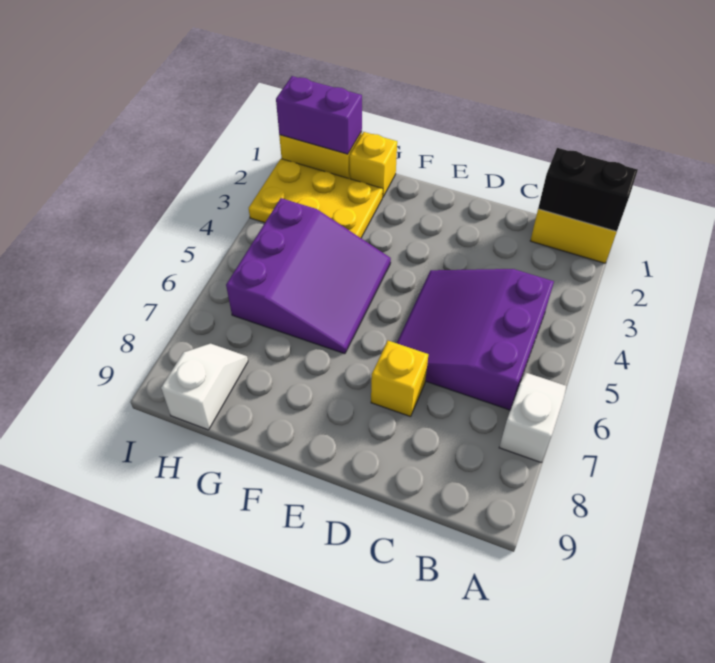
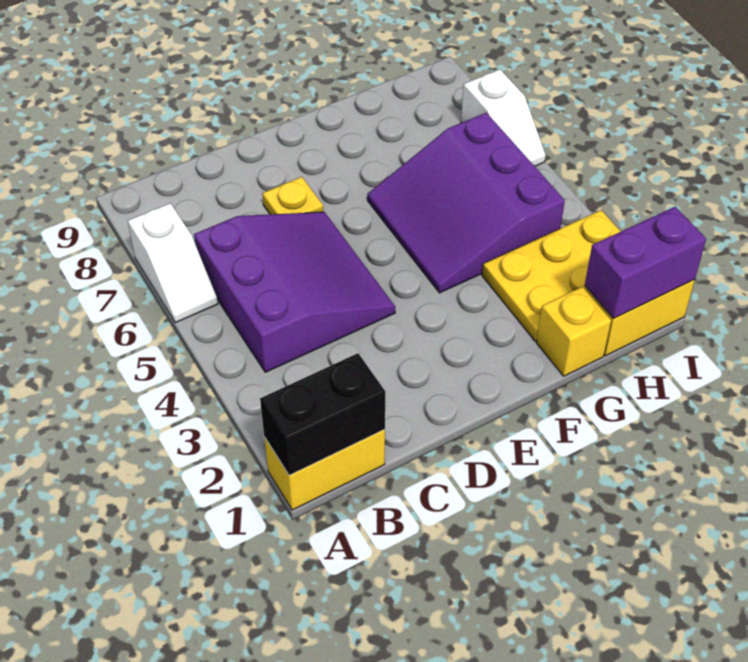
yellow brick D7 level 1 -> yellow plate D7 level 1
white slope H8:H9 level 1 top 9 -> white slope I6:I7 level 1 top 7

